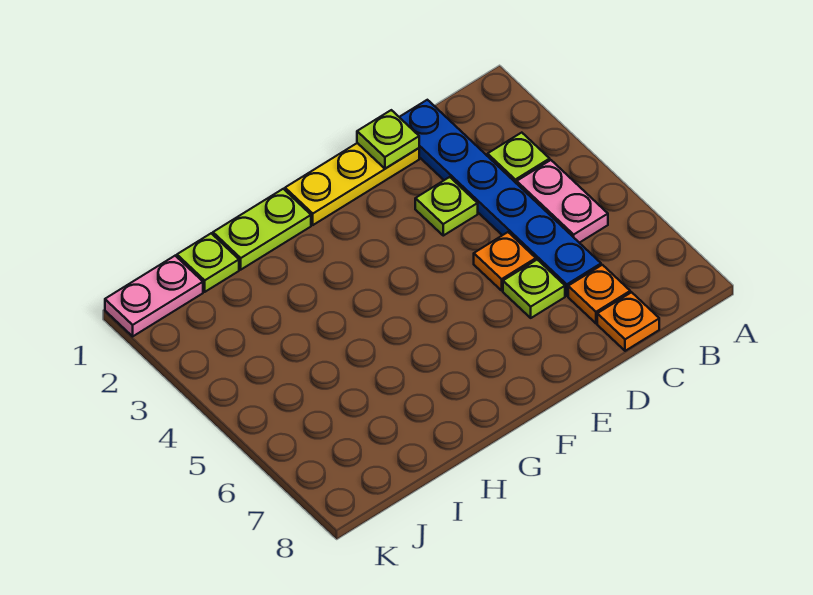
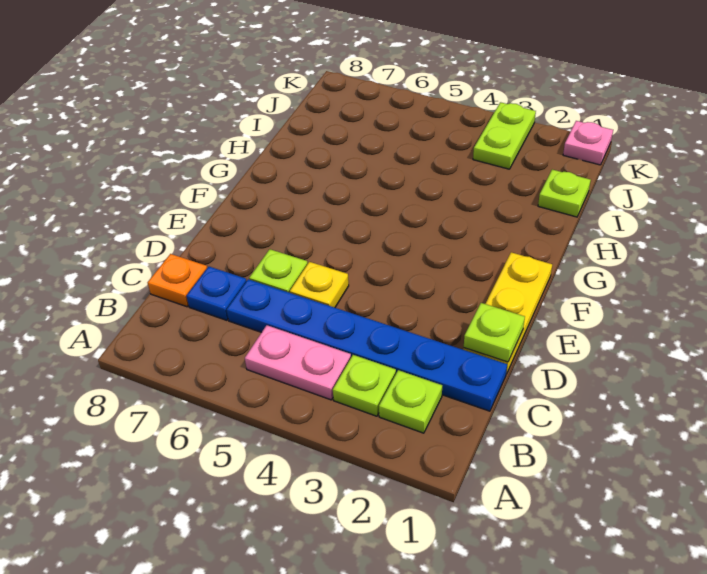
orange plate C7 level 1 -> blue plate C7 level 1
lime plate D3 level 1 -> lime plate B2 level 1
orange plate D5 level 1 -> yellow plate D5 level 1
lime plate G1:H1 level 1 -> lime plate J3:K3 level 1
pink plate J1:K1 level 1 -> pink plate K1 level 1

